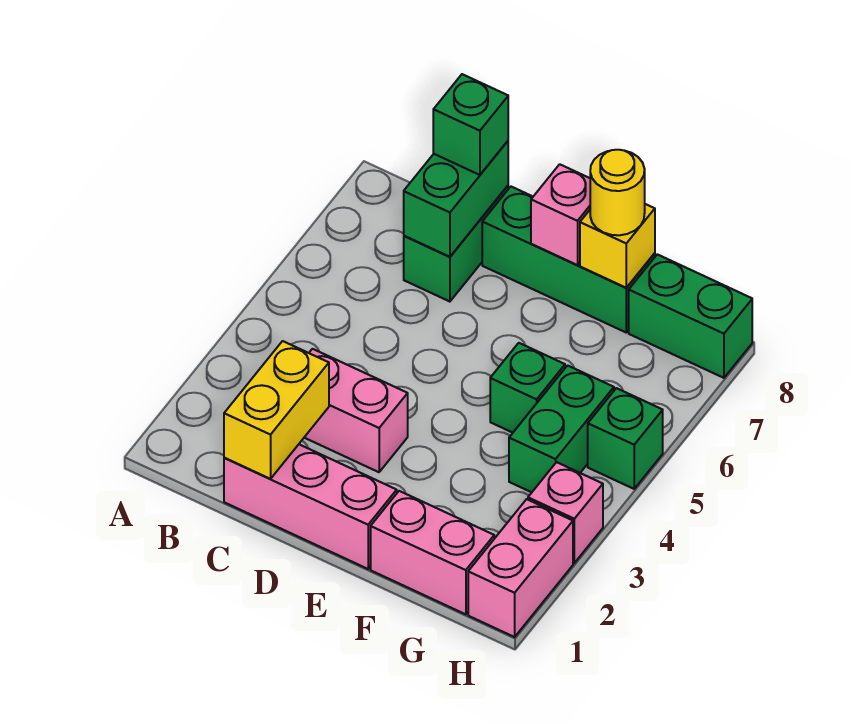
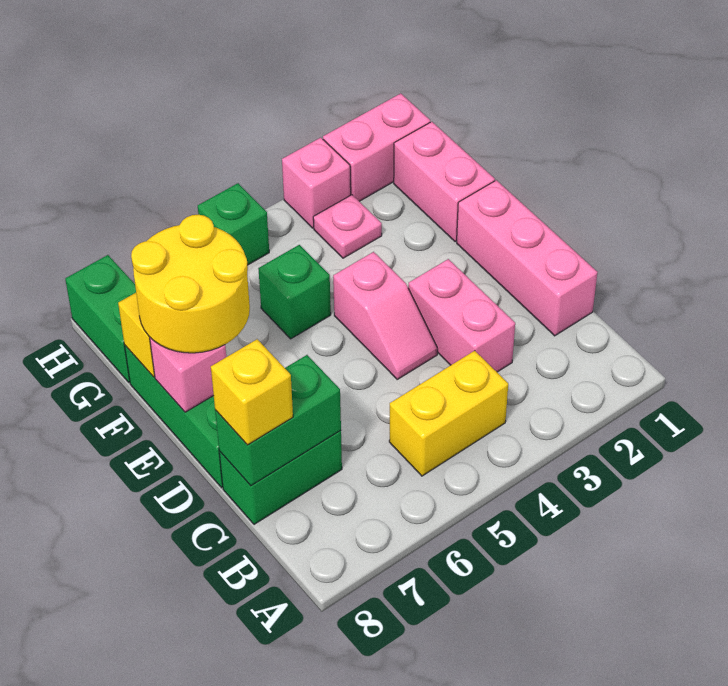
yellow brick C1:C2 level 2 -> yellow brick B4:B5 level 1
green brick C8 level 3 -> yellow brick C8 level 3
none -> pink slope D4:E4 level 1 top E
yellow round brick F8 level 3 -> yellow round brick E7:F8 level 3
none -> pink plate G3 level 1
green brick G4:G5 level 1 -> none

